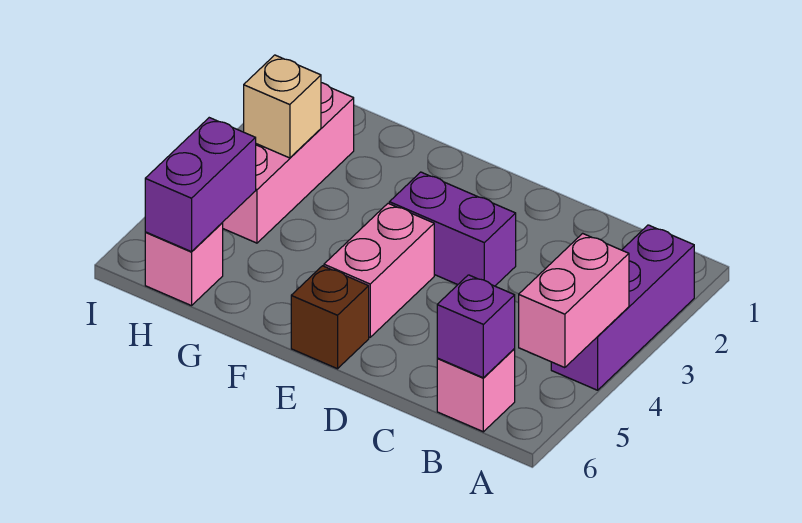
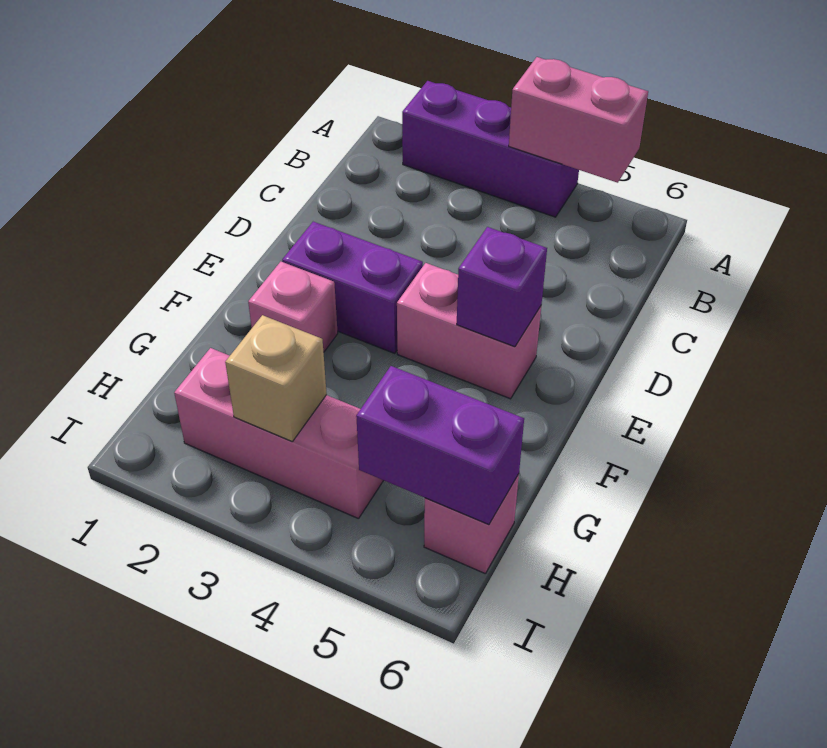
pink brick B6 level 1 -> pink brick F2 level 1
purple brick B6 level 2 -> purple brick E5 level 2
purple brick D3:E3 level 1 -> purple brick E2:E3 level 1
brown brick E6 level 1 -> none

